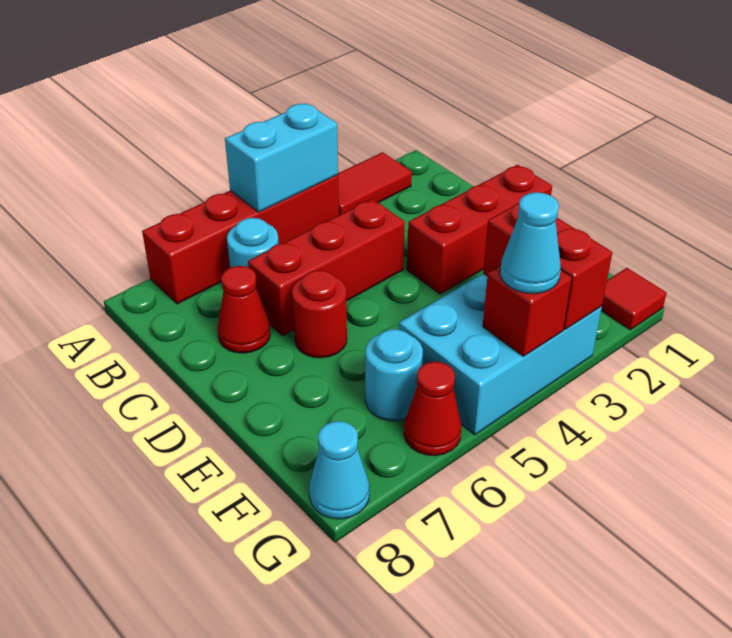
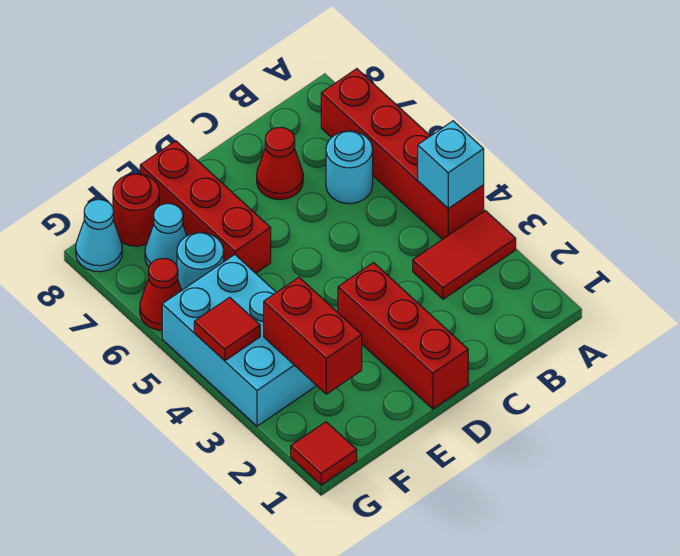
red tile A2:A3 level 1 -> red tile A3:B3 level 1
cyan brick A4:A5 level 2 -> cyan brick A4 level 2
red brick C4:C6 level 1 -> red brick E6:E8 level 1
red round brick D6 level 1 -> red round brick F8 level 1
red brick F3:G3 level 2 -> red brick F2:F3 level 2
red brick G4 level 2 -> red tile G4 level 2
cyan cone G4 level 3 -> cyan cone F7 level 1

